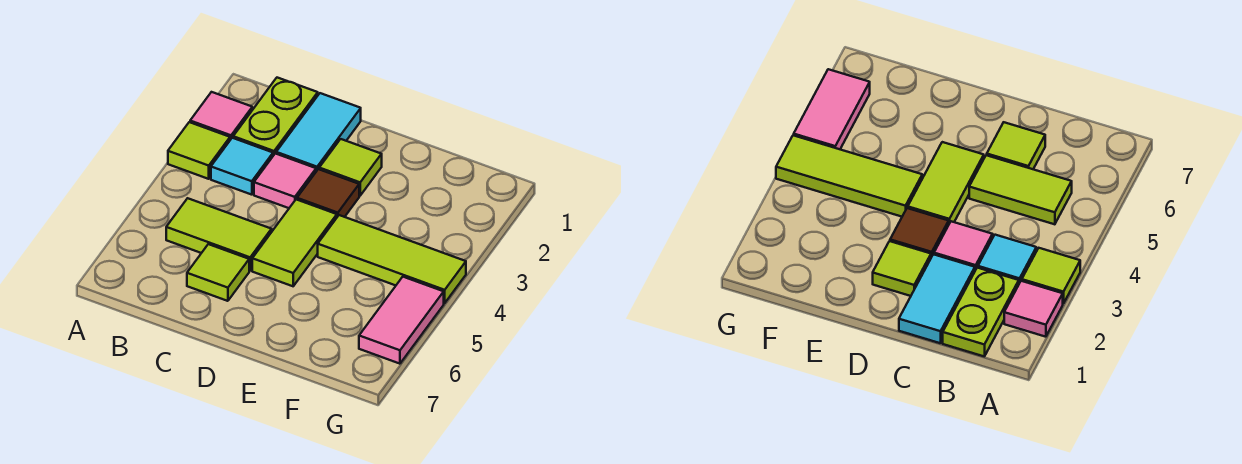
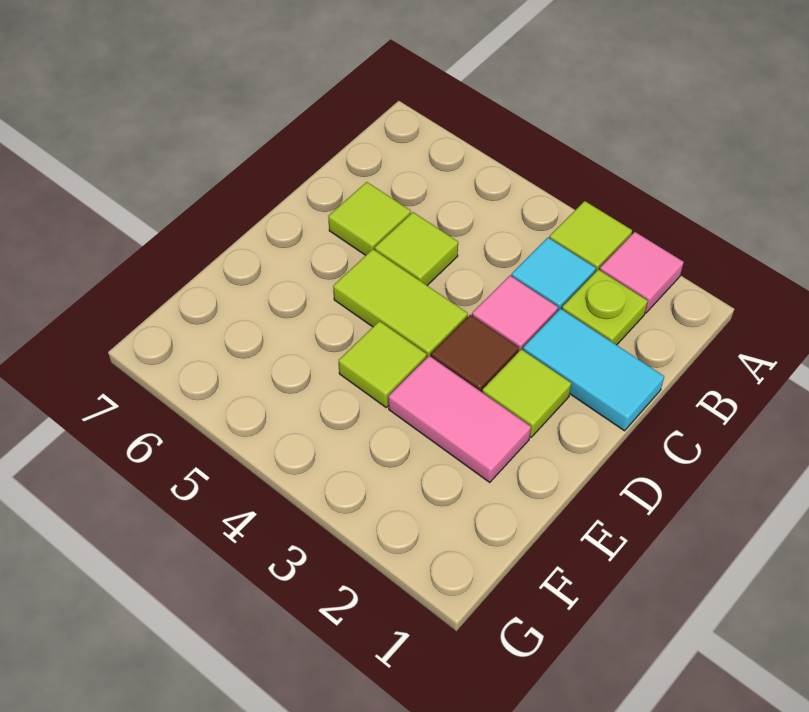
lime plate B1:B2 level 1 -> lime plate B2 level 1
lime tile B5:C5 level 1 -> lime tile C5 level 1
lime tile E4:G4 level 1 -> lime tile E4 level 1
pink tile G5:G6 level 1 -> pink tile E2:E3 level 1

